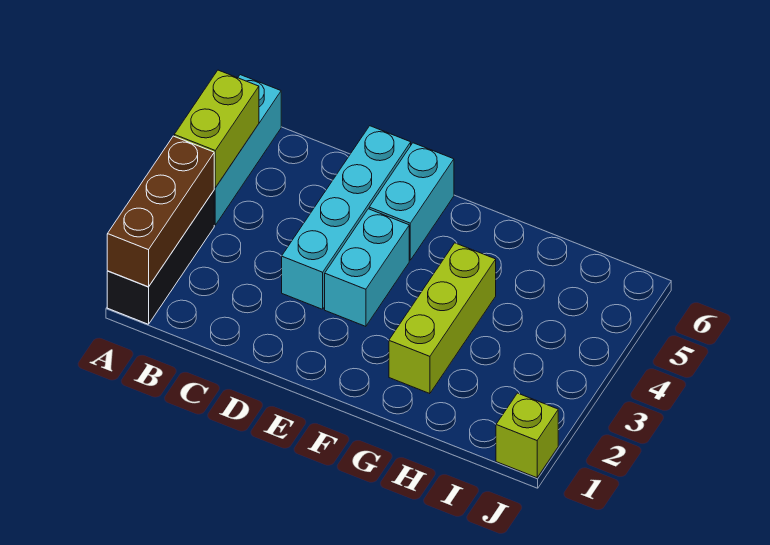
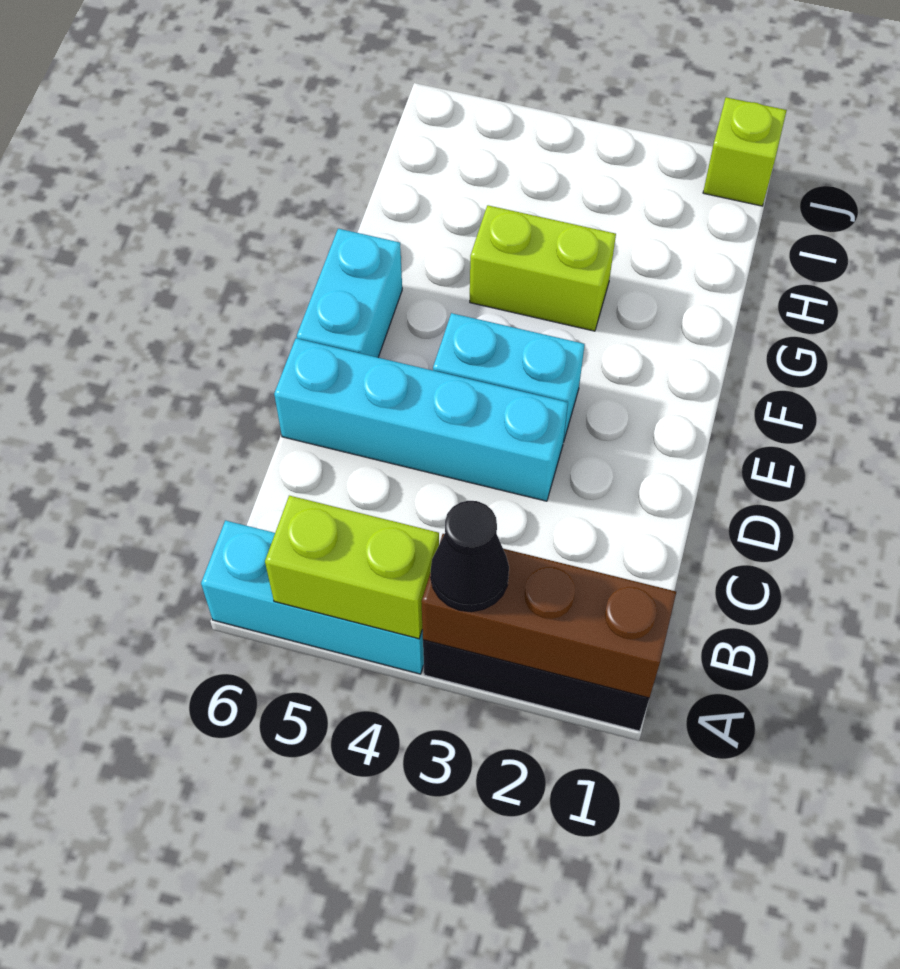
none -> black cone A3 level 3
cyan brick E5:E6 level 1 -> cyan brick E6:F6 level 1
lime brick G2:G4 level 1 -> lime brick G3:G4 level 1

